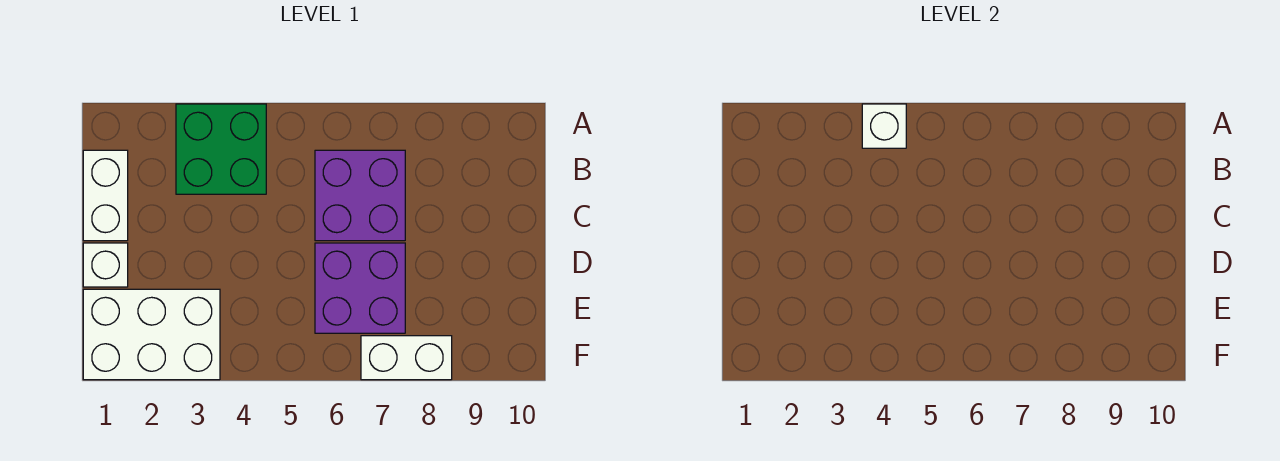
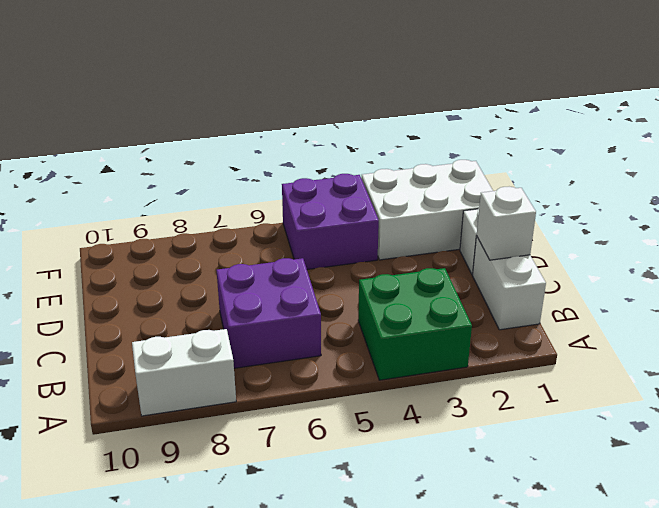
white brick A4 level 2 -> white brick C1 level 2
purple brick D6:E7 level 1 -> purple brick E4:F5 level 1
white brick F7:F8 level 1 -> white brick A8:A9 level 1

